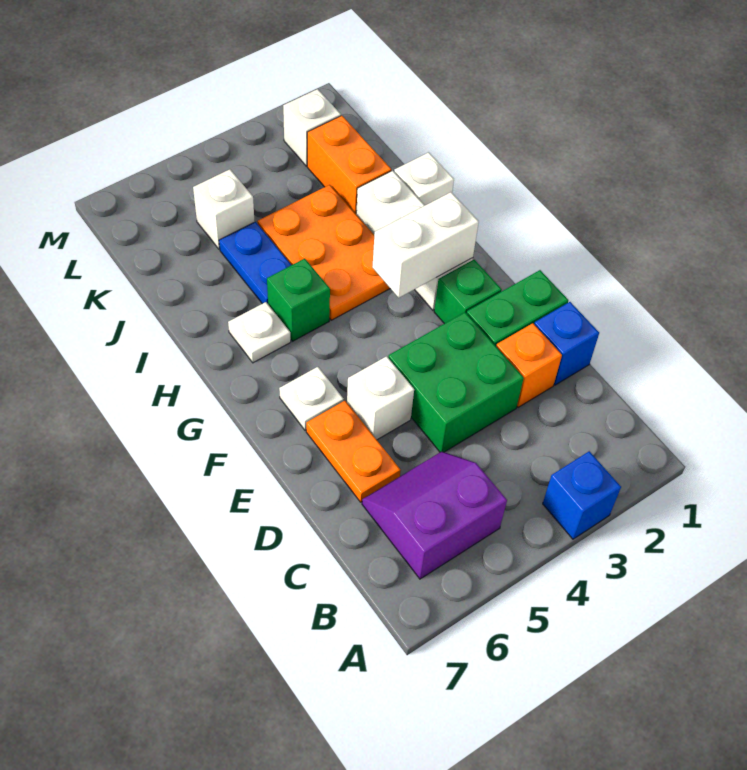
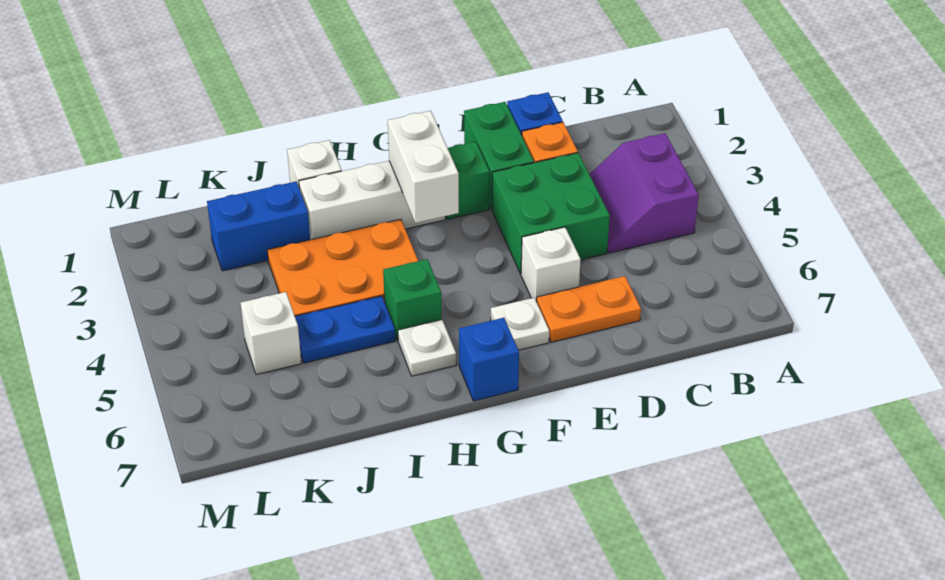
blue brick A3 level 1 -> blue brick G7 level 1
purple slope B5:C6 level 1 top B -> purple slope B3:C4 level 1 top B
orange brick J2:K2 level 1 -> blue brick J2:K2 level 1
white brick L2 level 1 -> none

